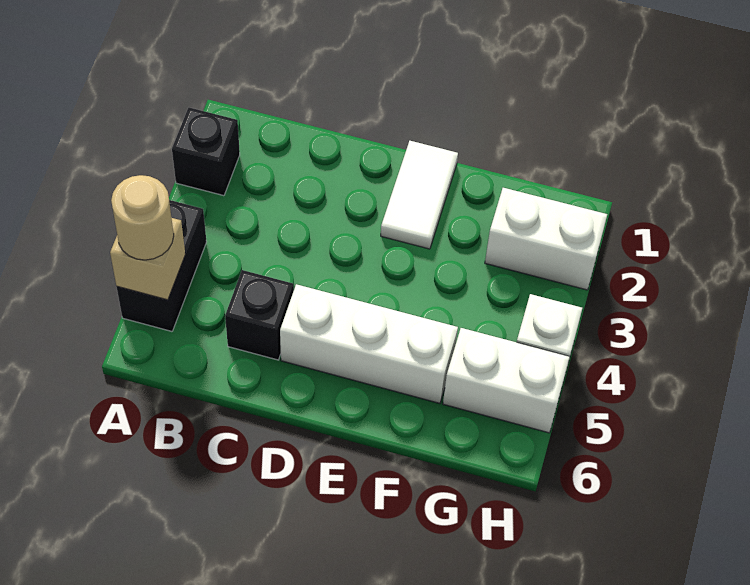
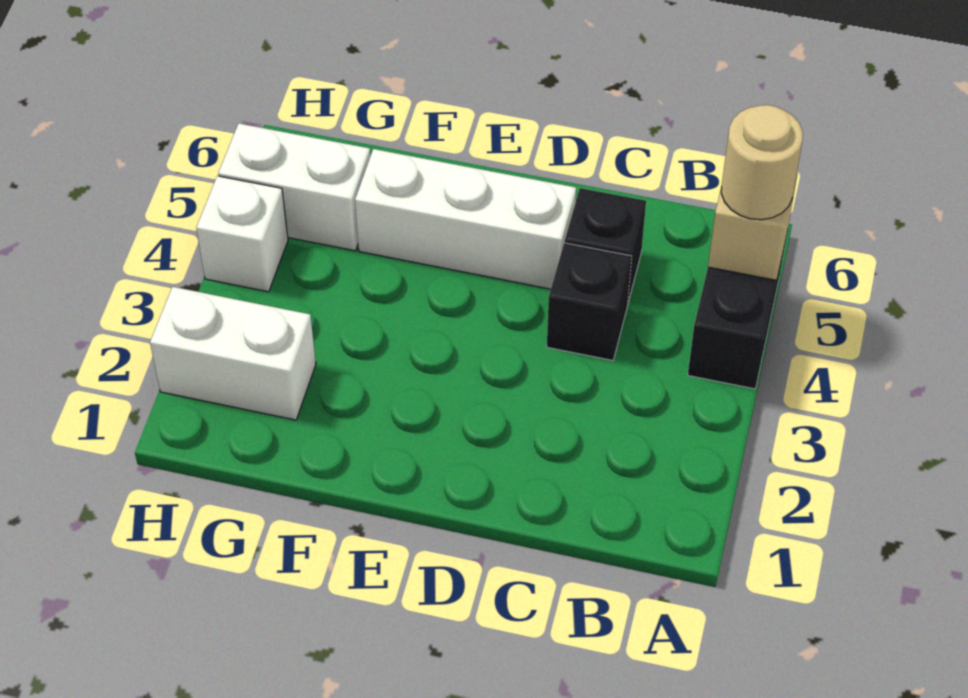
black brick A2 level 1 -> black brick C4 level 1
white tile E1:E2 level 1 -> none

